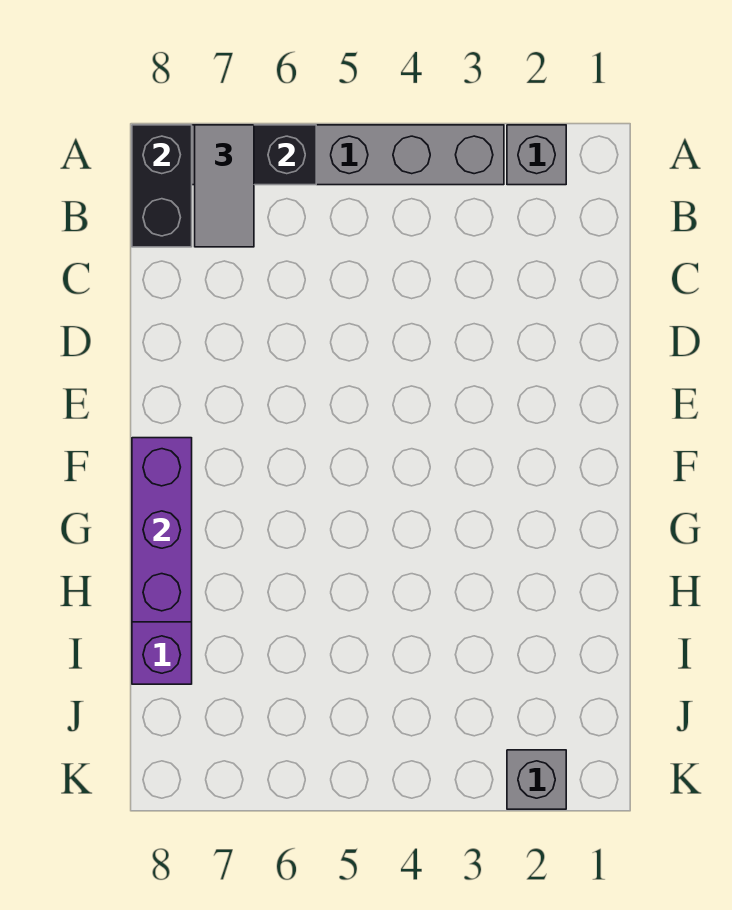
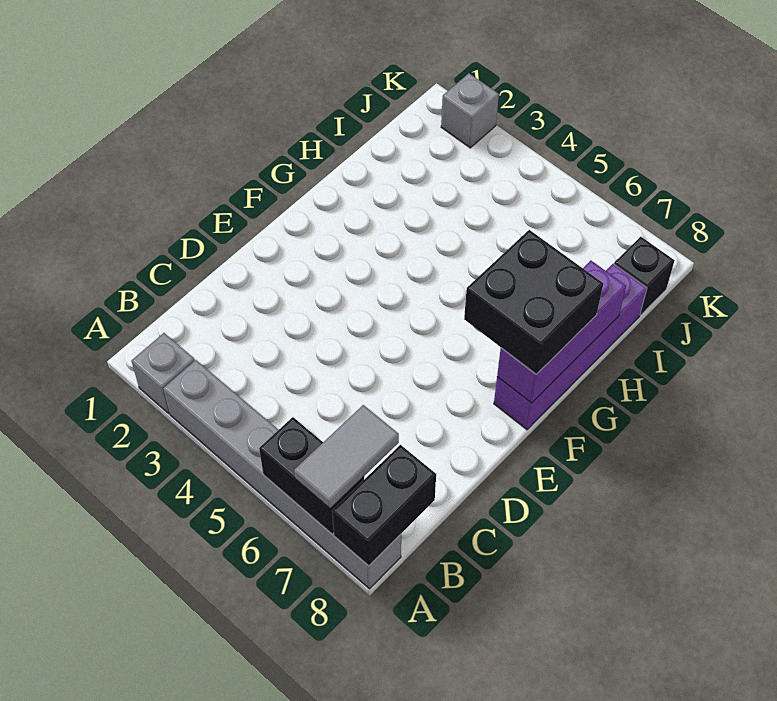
none -> black brick F7:G8 level 3
none -> black brick J8 level 1

